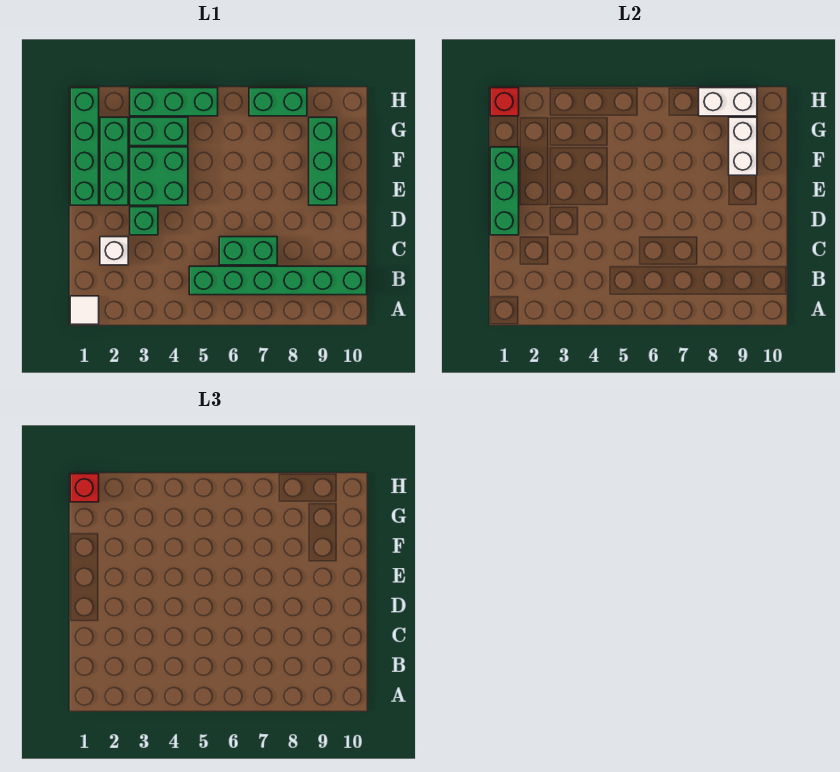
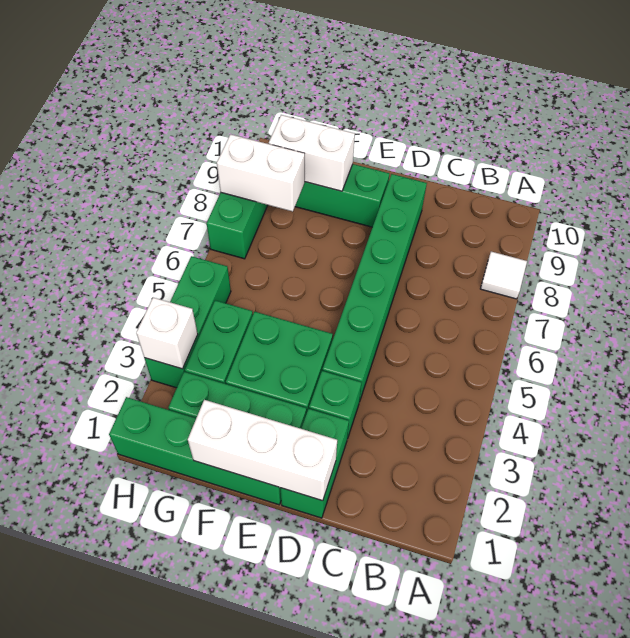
white tile A1 level 1 -> white tile A8 level 1
green brick B5:B10 level 1 -> green brick D4:D9 level 1
white brick C2 level 1 -> white brick H3 level 2
green brick C6:C7 level 1 -> green brick D1:D2 level 1
green brick D1:F1 level 2 -> white brick D1:F1 level 2
red brick H1 level 2 -> none
red brick H1 level 3 -> none
white brick H8:H9 level 2 -> white brick G8:H8 level 2

